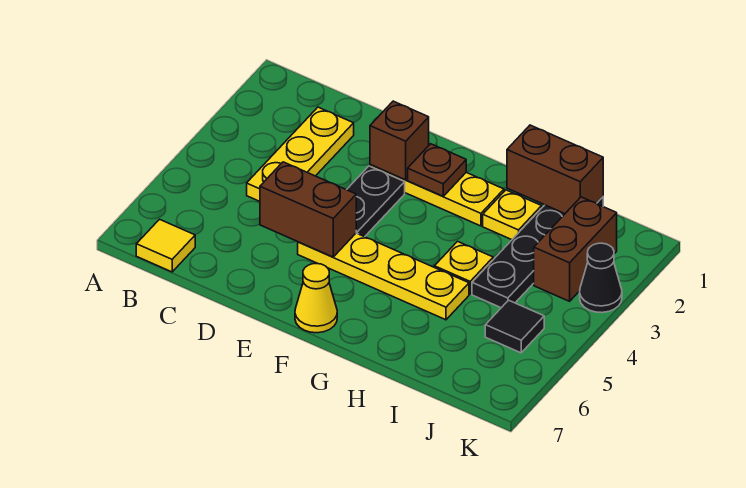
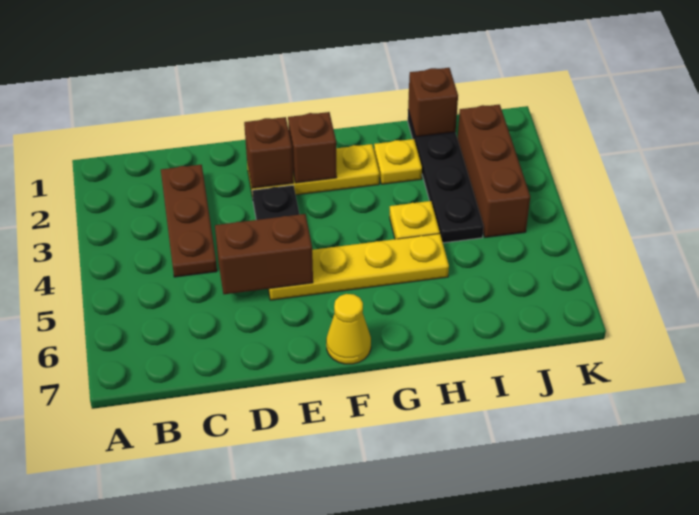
yellow tile B7 level 1 -> none
yellow plate C2:C4 level 1 -> brown plate C2:C4 level 1
brown plate F2 level 2 -> brown brick F2 level 2
brown brick H1:I1 level 2 -> brown brick I1 level 2
brown brick J2:J3 level 1 -> brown brick J2:J4 level 1
black tile J5 level 1 -> none
black cone K3 level 1 -> none

